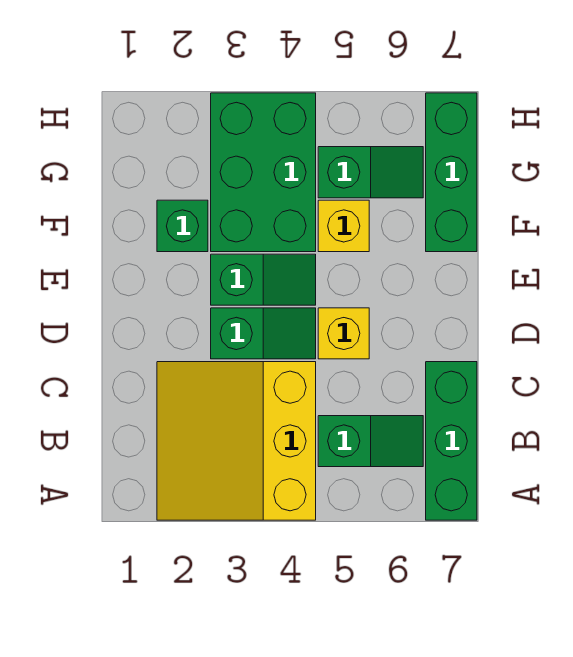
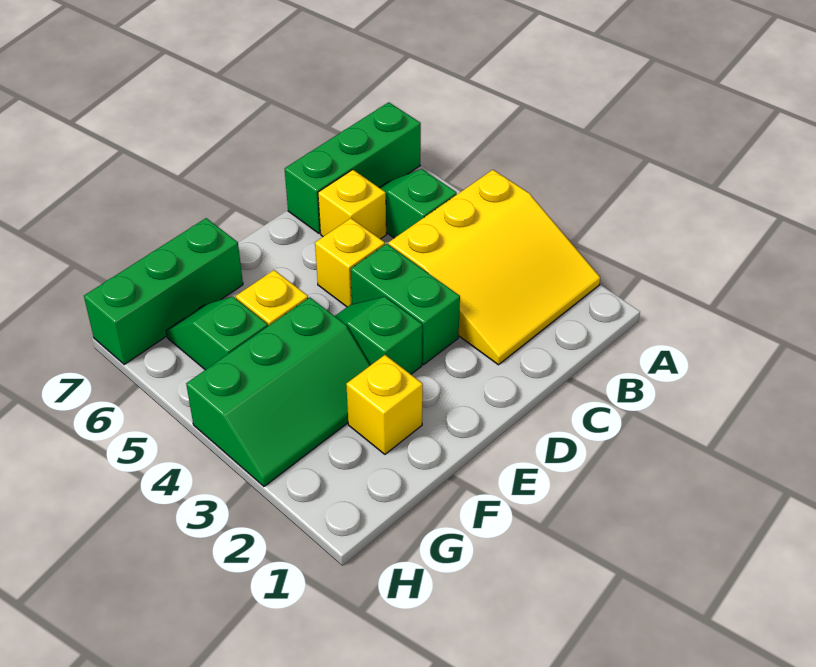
none -> yellow brick C6 level 1
green slope D3:D4 level 1 top 3 -> green brick D3:D4 level 1
green brick F2 level 1 -> yellow brick F2 level 1
green brick F3:H4 level 1 -> green slope F3:H4 level 1 top 4

